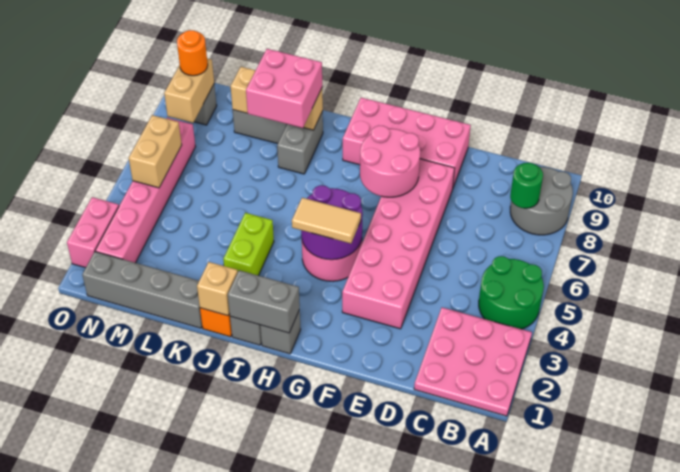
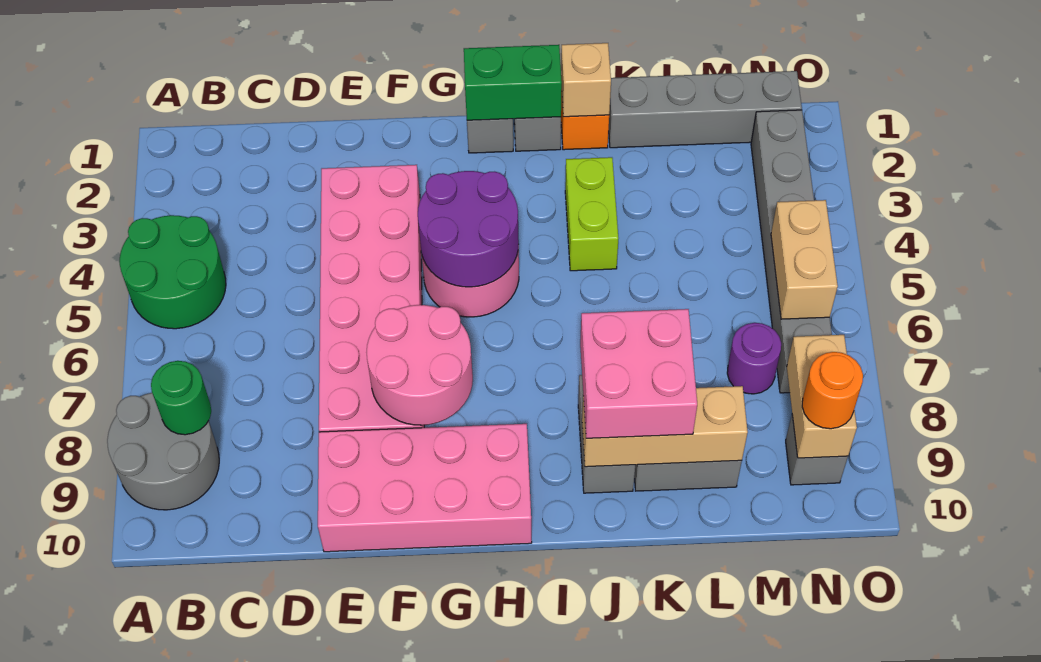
pink plate A1:C3 level 1 -> none
tan tile G4:H4 level 3 -> none
grey brick H1:I1 level 2 -> green brick H1:I1 level 2
none -> purple round brick M7 level 1
pink brick N2:N7 level 1 -> grey brick N2:N7 level 1
pink brick O2:O3 level 1 -> none

